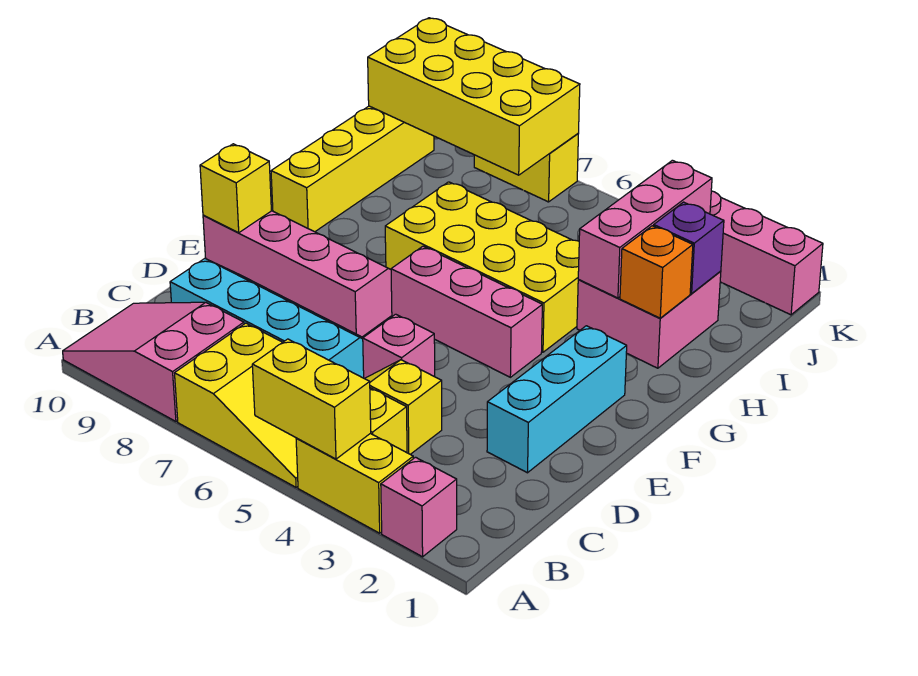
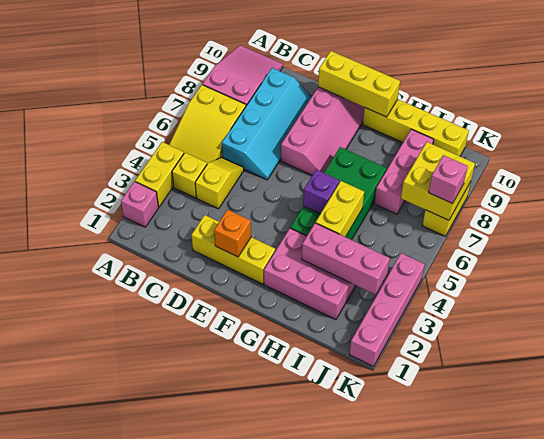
yellow brick A4:A5 level 2 -> yellow brick H4:H5 level 2
cyan brick D2:F2 level 1 -> yellow brick D2:F2 level 1
pink brick D5 level 1 -> pink brick K7 level 3
yellow brick E10 level 2 -> yellow brick E10:G10 level 2
pink brick F4:F6 level 1 -> pink brick I7:I9 level 1
yellow brick G4:H7 level 1 -> green brick G4:H7 level 1
pink brick H2:I3 level 1 -> pink brick G2:I3 level 1
orange brick H2 level 2 -> orange brick E2 level 2
purple brick I2 level 2 -> purple brick G5 level 2
yellow brick J7:K10 level 2 -> yellow brick J7:K8 level 2

